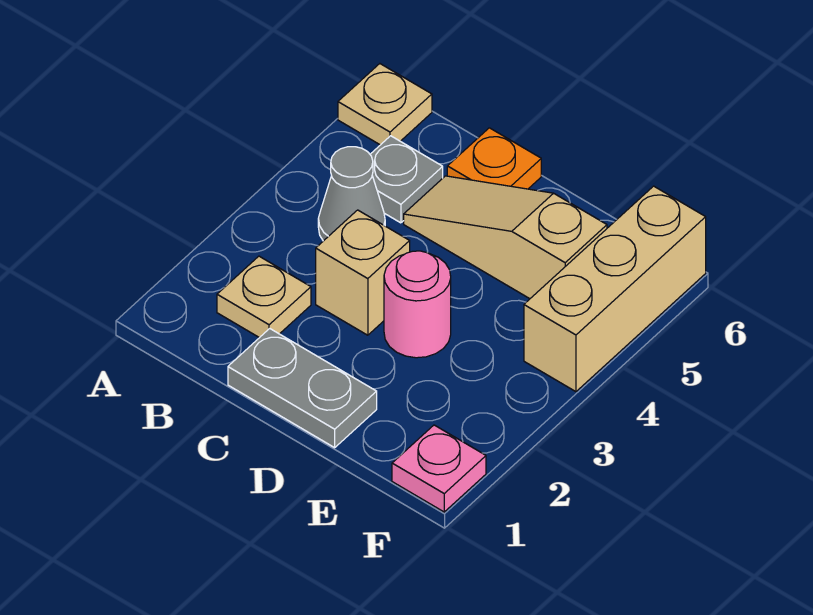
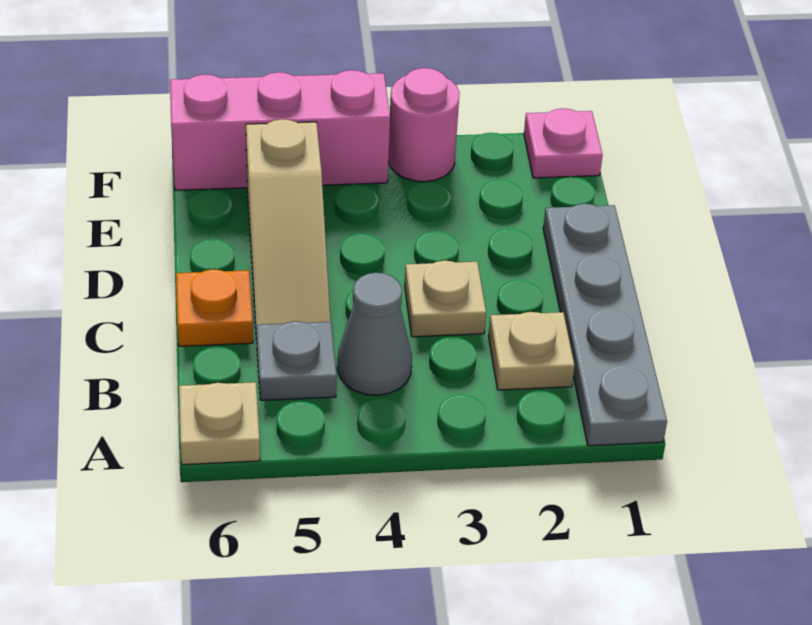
grey plate C1:D1 level 1 -> grey plate A1:D1 level 1
tan brick C3 level 1 -> tan plate C3 level 1
pink round brick D3 level 1 -> pink round brick F3 level 1
tan brick F4:F6 level 1 -> pink brick F4:F6 level 1

